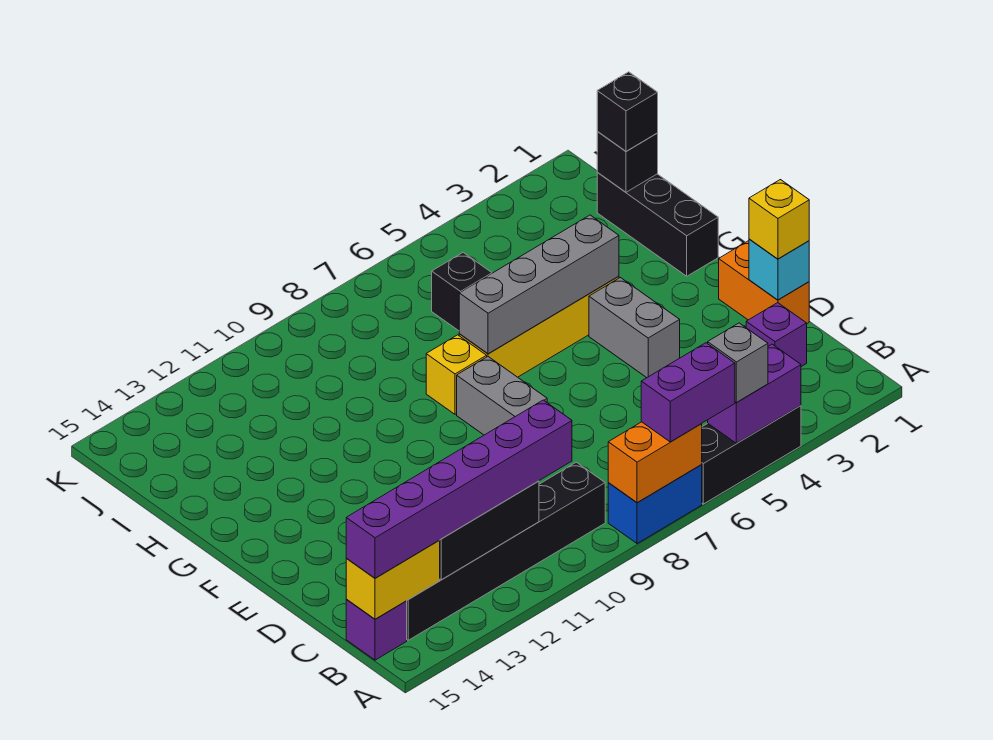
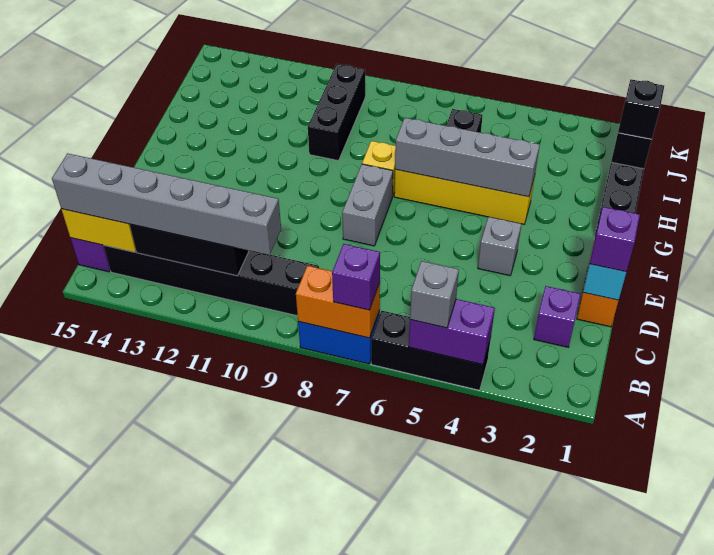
purple brick A6:A7 level 3 -> purple brick A7 level 3
purple brick B10:B15 level 3 -> grey brick B10:B15 level 3
yellow brick D1 level 3 -> purple brick D1 level 3
grey brick E4:F4 level 1 -> grey brick E4 level 1
none -> black brick H10:J10 level 1

